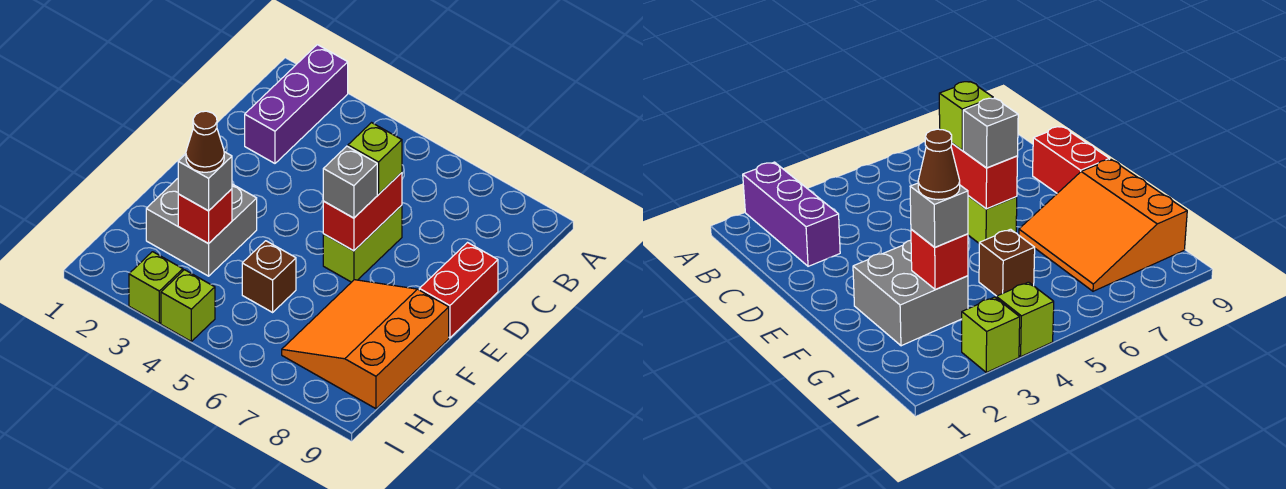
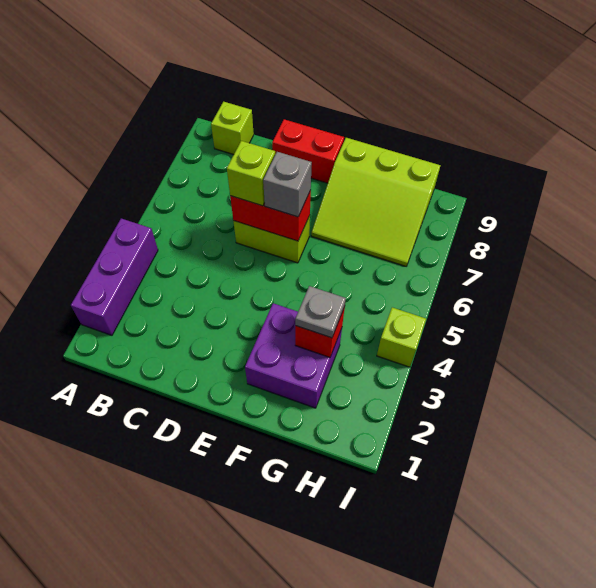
purple brick A2:C2 level 1 -> purple brick A2:A4 level 1
grey brick F2:G3 level 1 -> purple brick F2:G3 level 1
orange slope F7:H9 level 1 top 9 -> lime slope F7:H9 level 1 top 9
grey brick G3 level 3 -> grey plate G3 level 3
brown cone G3 level 4 -> none
brown brick G5 level 1 -> none
lime brick I3 level 1 -> lime brick B9 level 1

